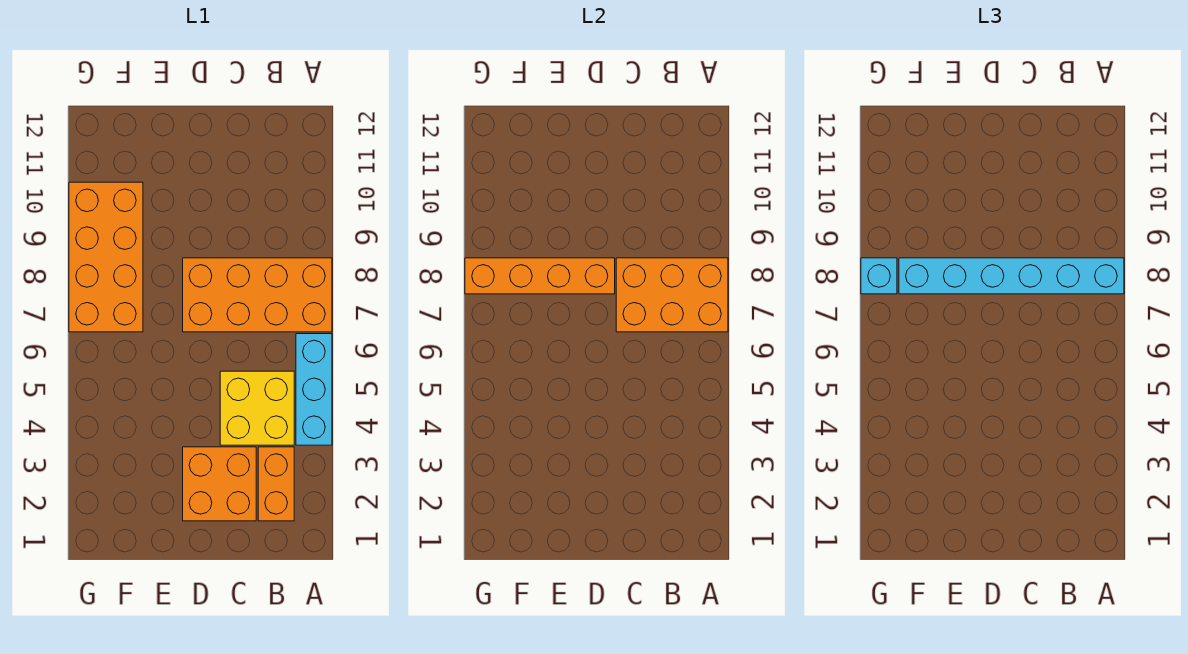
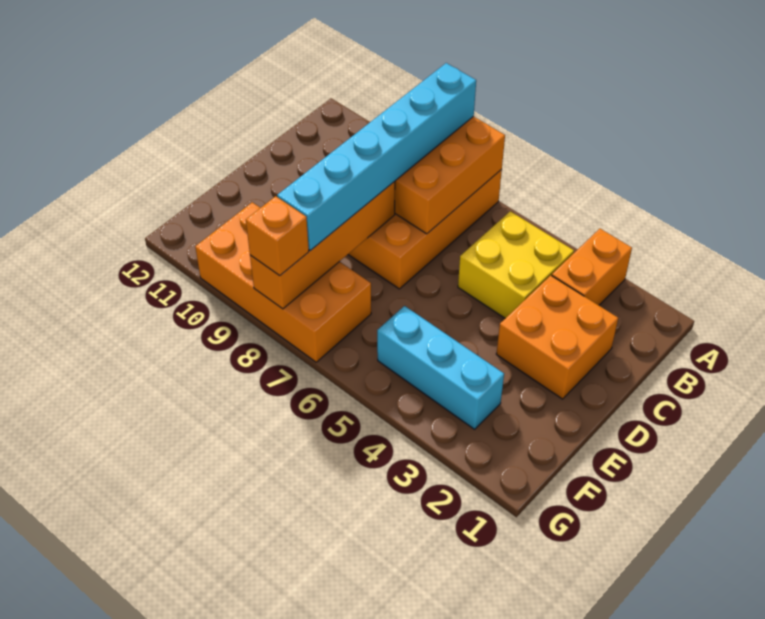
cyan brick A4:A6 level 1 -> cyan brick F3:F5 level 1
orange brick B2:B3 level 1 -> orange brick A3:B3 level 1
cyan brick G8 level 3 -> orange brick G8 level 3

